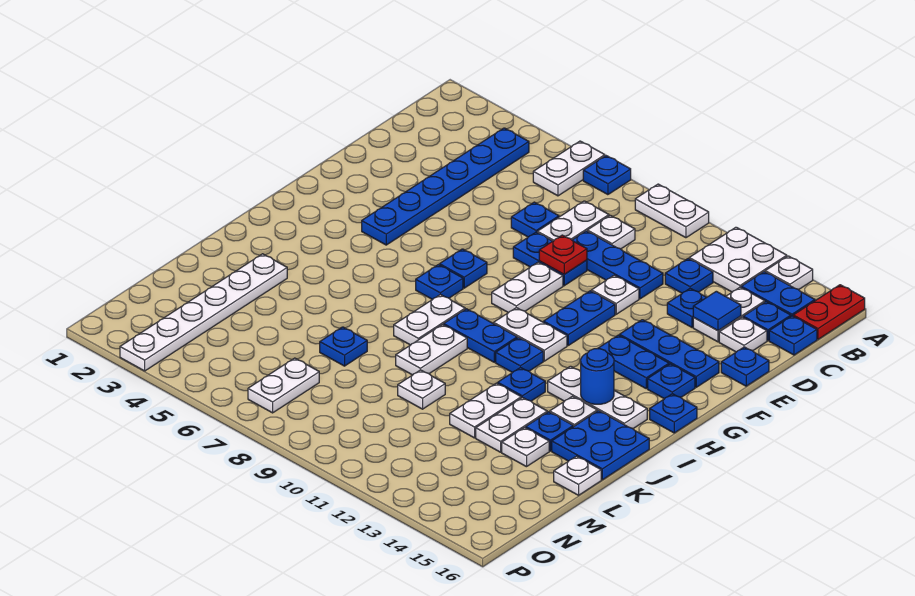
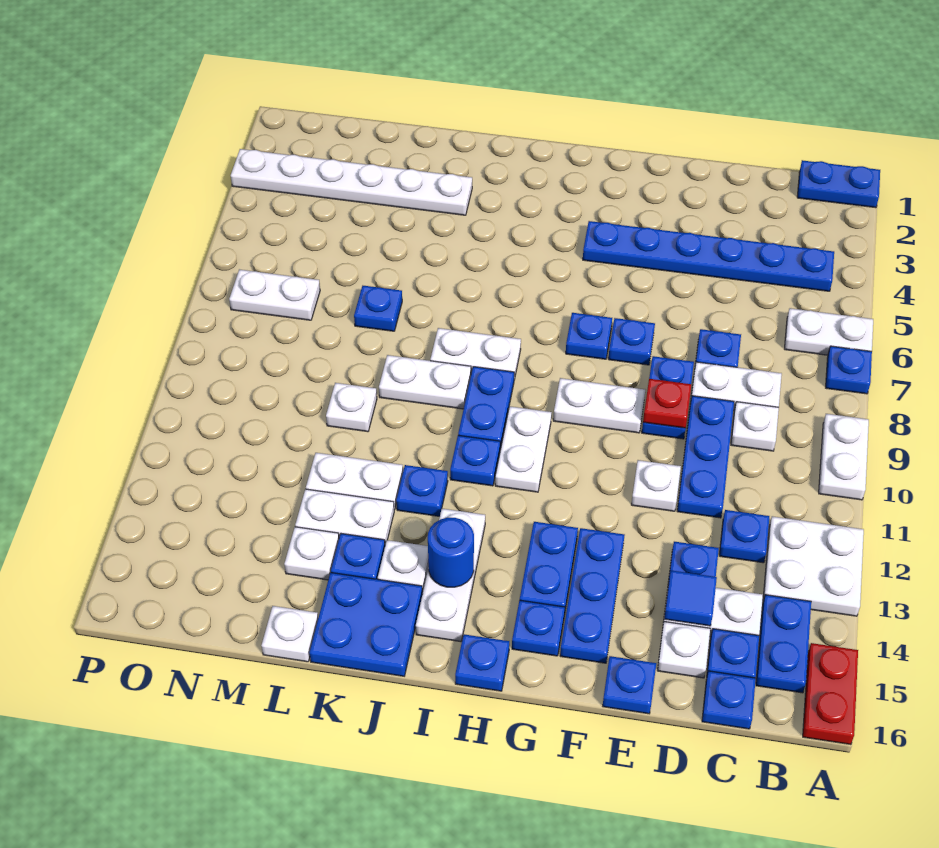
white plate A14 level 1 -> none
red plate A16:B16 level 1 -> red plate A15:A16 level 1
blue plate F11:G11 level 1 -> blue plate A1:B1 level 1
blue plate H7 level 1 -> blue plate F7 level 1

